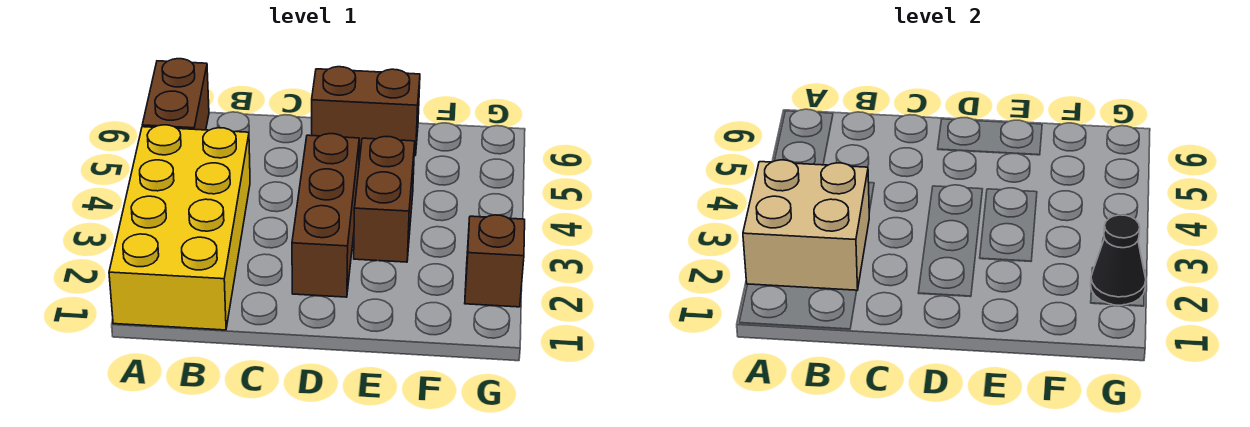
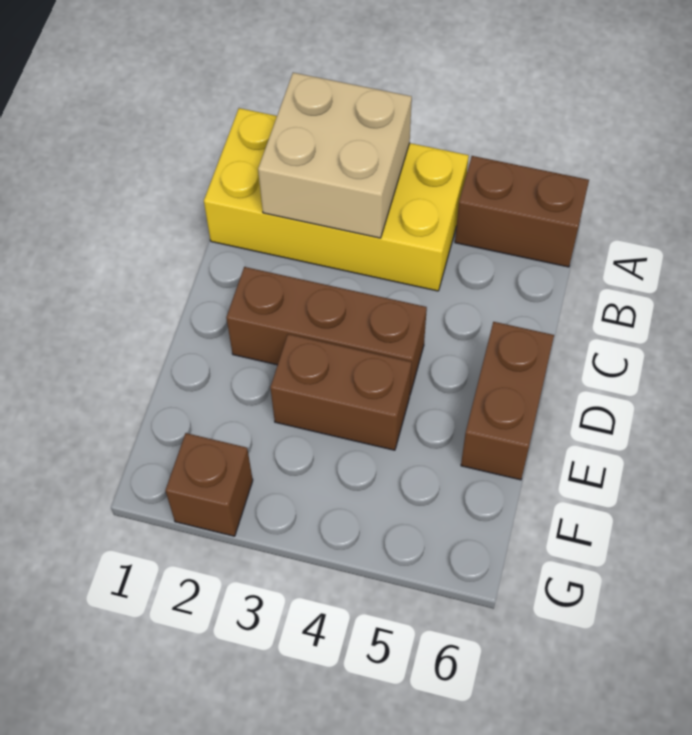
black cone G2 level 2 -> none

